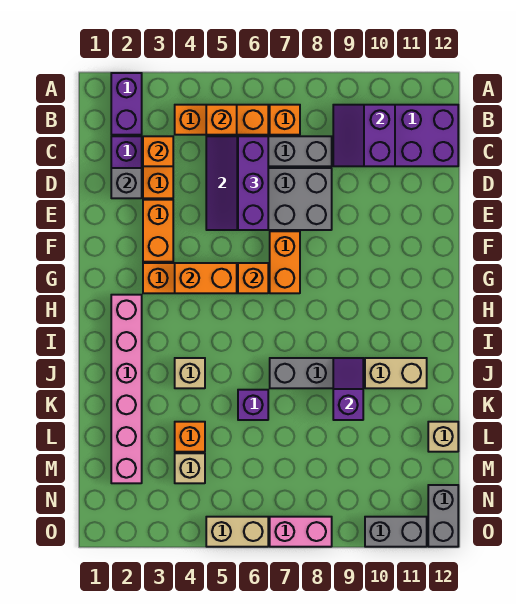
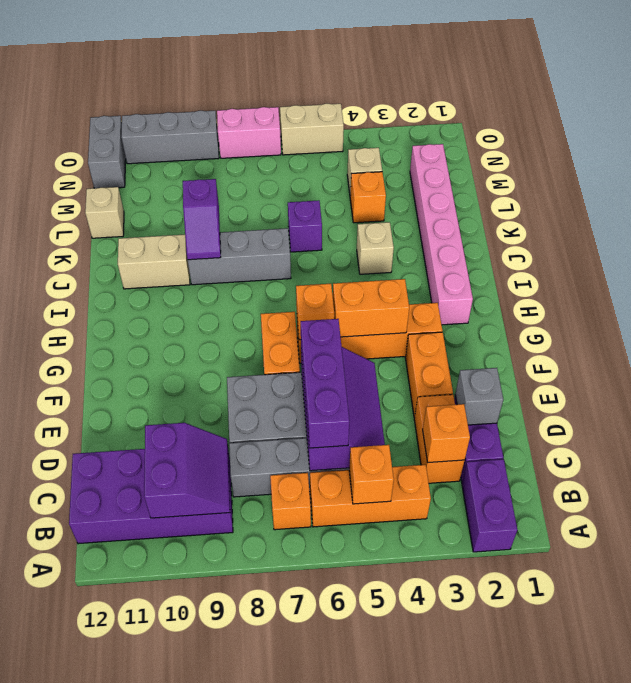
grey brick O10:O11 level 1 -> grey brick O9:O11 level 1

